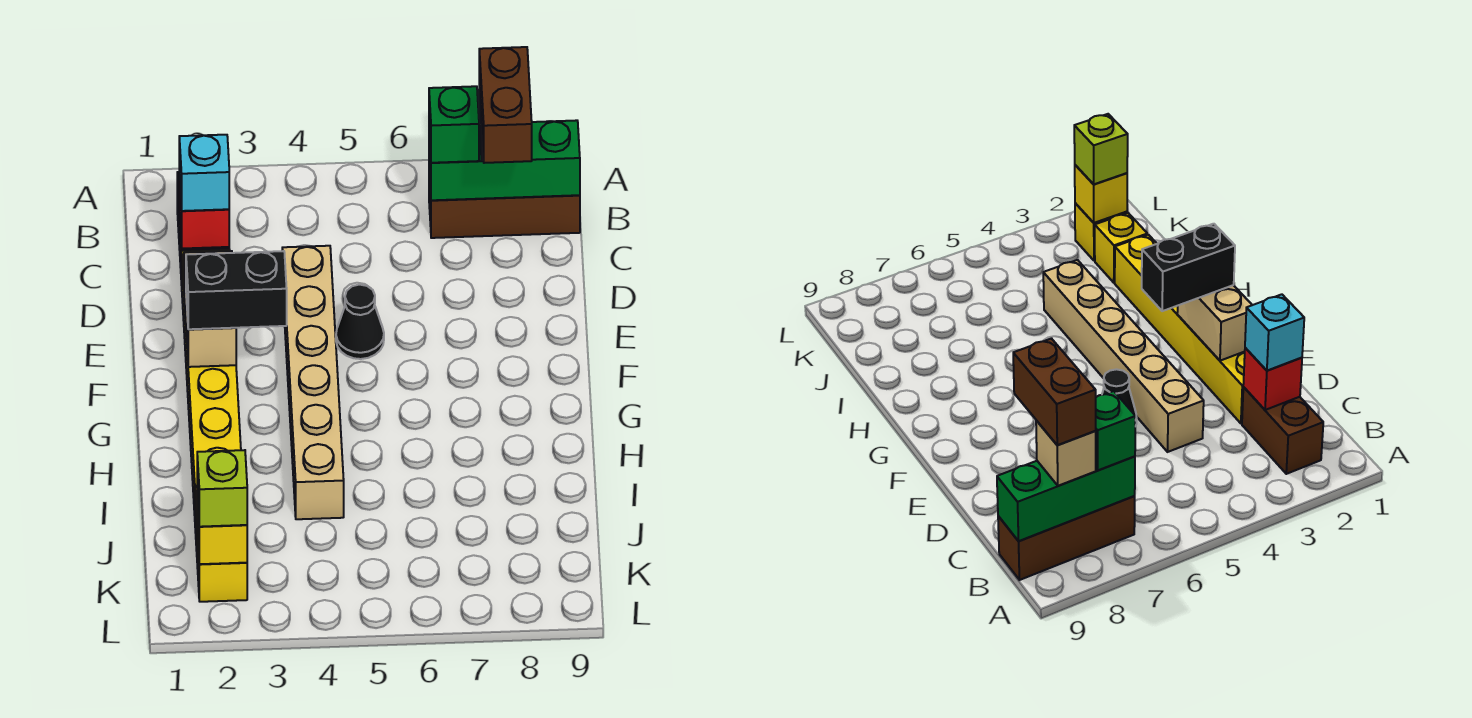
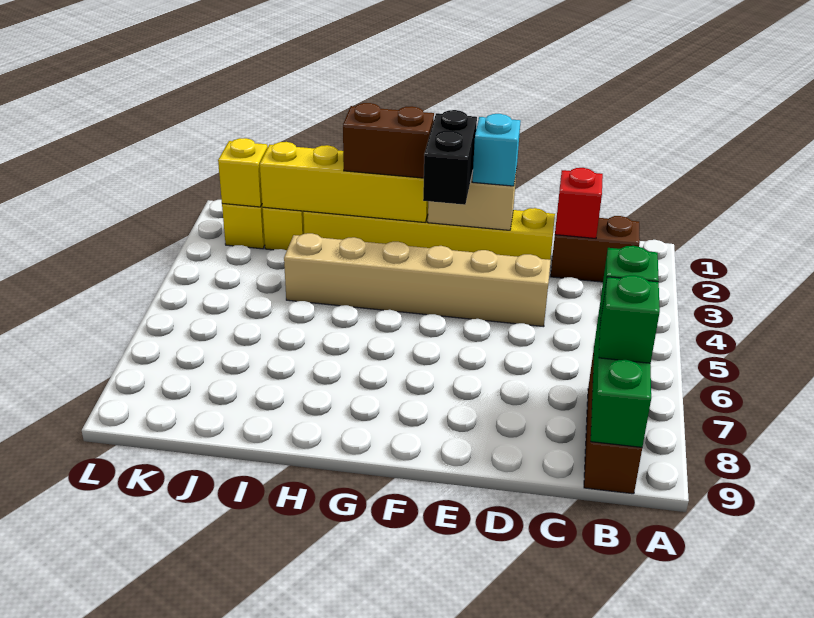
tan brick B8 level 3 -> green brick B8 level 3
brown brick B8:C8 level 4 -> brown brick G2:H2 level 3
cyan brick C2 level 3 -> cyan brick E2 level 3
black cone E5 level 1 -> none
none -> yellow brick G2:J2 level 2
lime brick K2 level 3 -> none

